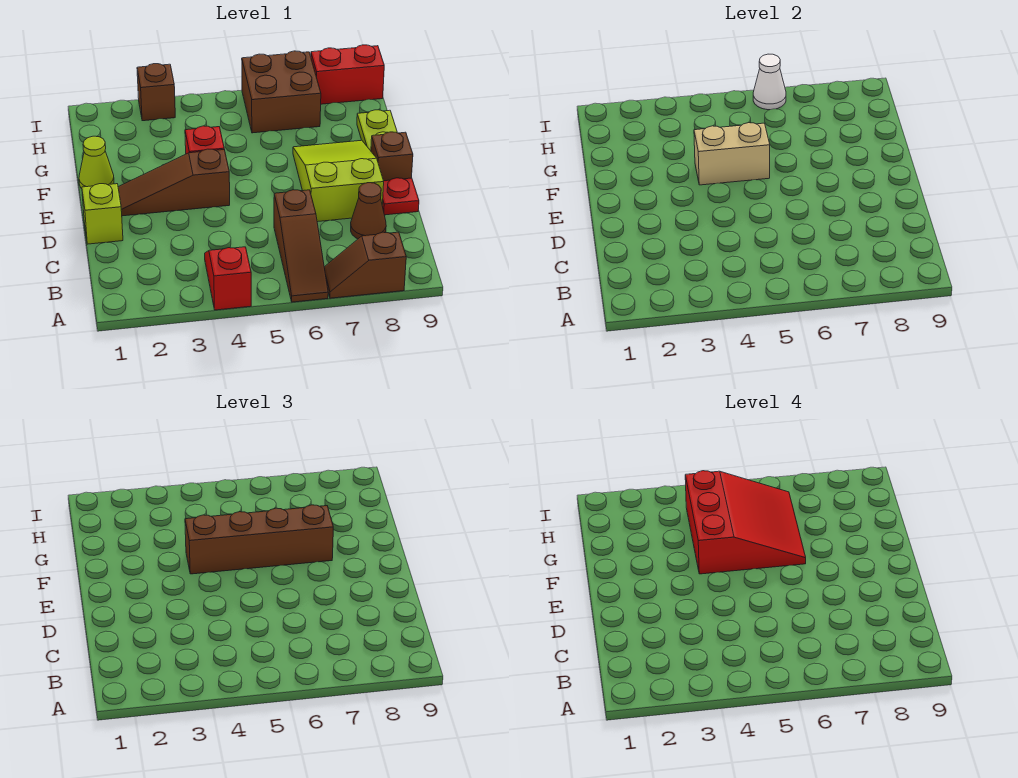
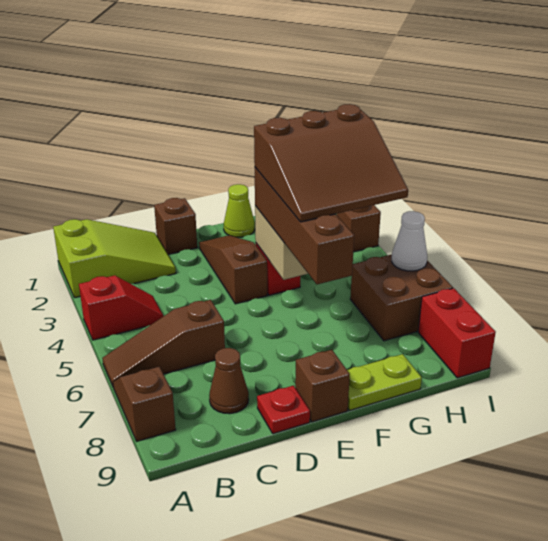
lime brick D1 level 1 -> brown brick D1 level 1
lime slope D7:F8 level 1 top D -> lime slope A1:C2 level 1 top A
red slope F4:H6 level 4 top 4 -> brown slope F4:H6 level 4 top 4

